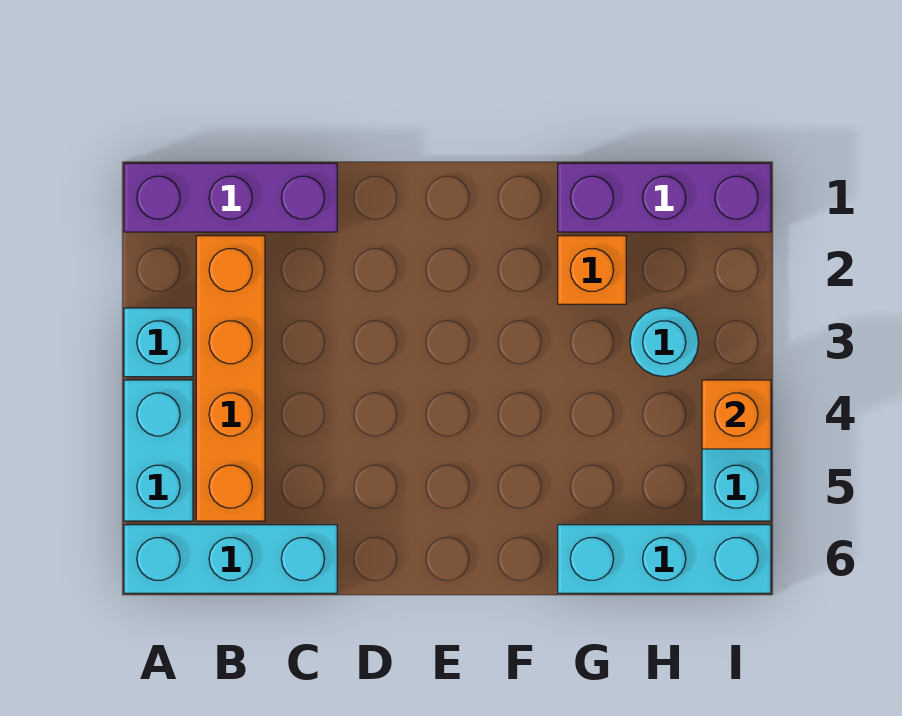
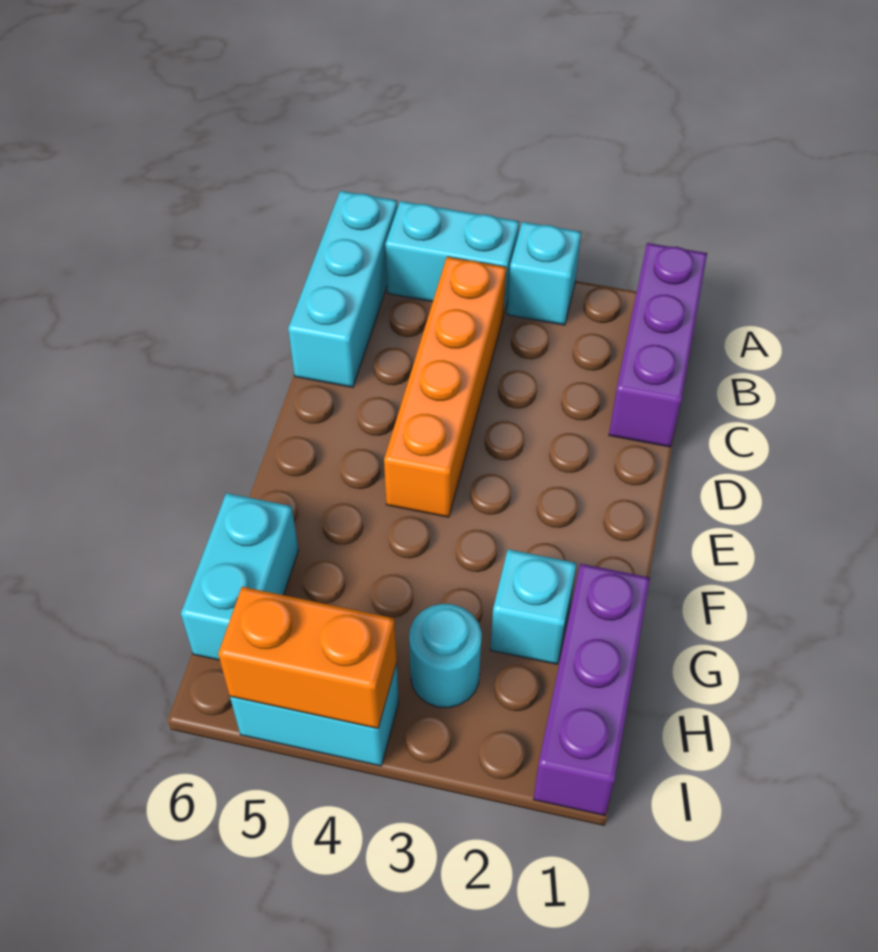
orange brick B2:B5 level 1 -> orange brick B4:E4 level 1
orange brick G2 level 1 -> cyan brick G2 level 1
cyan brick G6:I6 level 1 -> cyan brick G6:H6 level 1
orange brick I4 level 2 -> orange brick I4:I5 level 2

